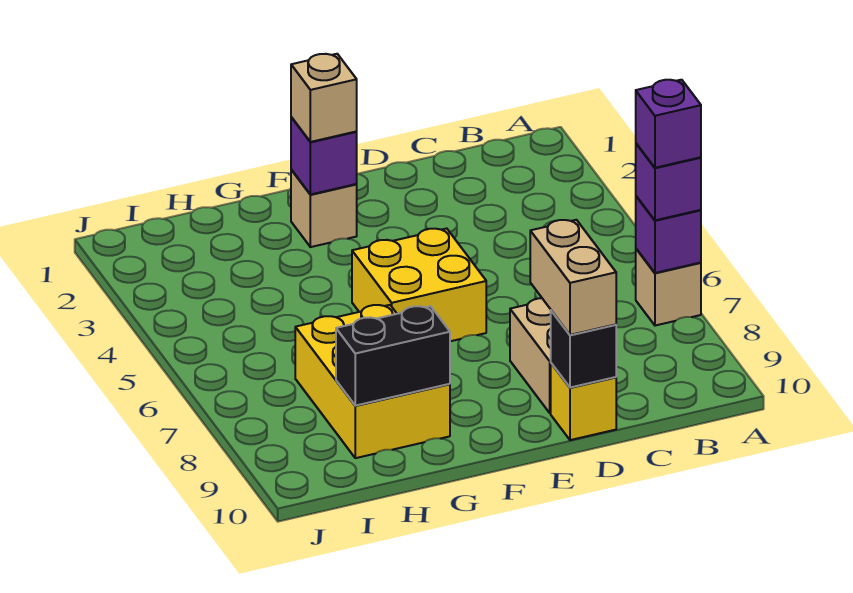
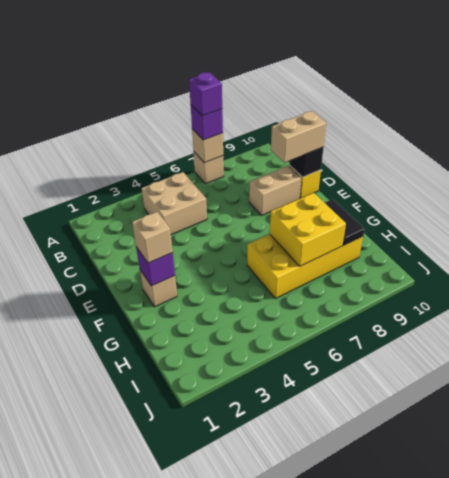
purple brick A7 level 2 -> tan brick A7 level 2
none -> tan brick B4:C5 level 1
yellow brick E5:F6 level 1 -> yellow brick G7:H8 level 2
yellow brick G7:H9 level 1 -> yellow brick G6:H9 level 1
black brick G9:H9 level 2 -> black tile G9:H9 level 2

